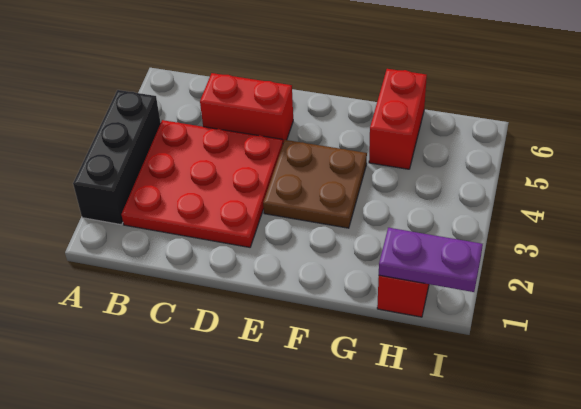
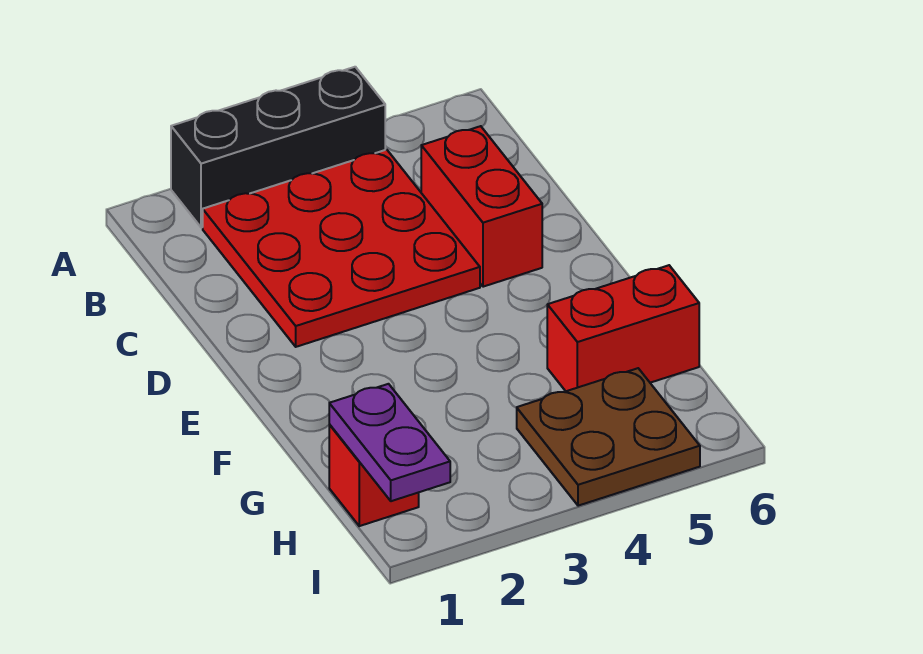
brown plate E3:F4 level 1 -> brown plate H4:I5 level 1

